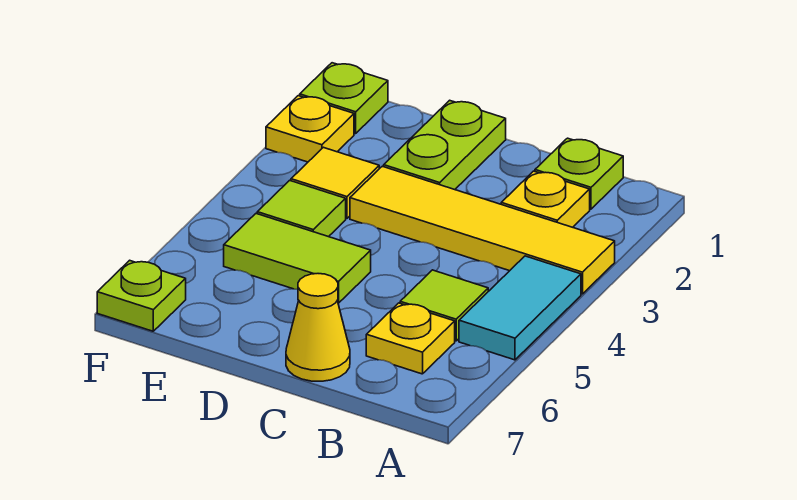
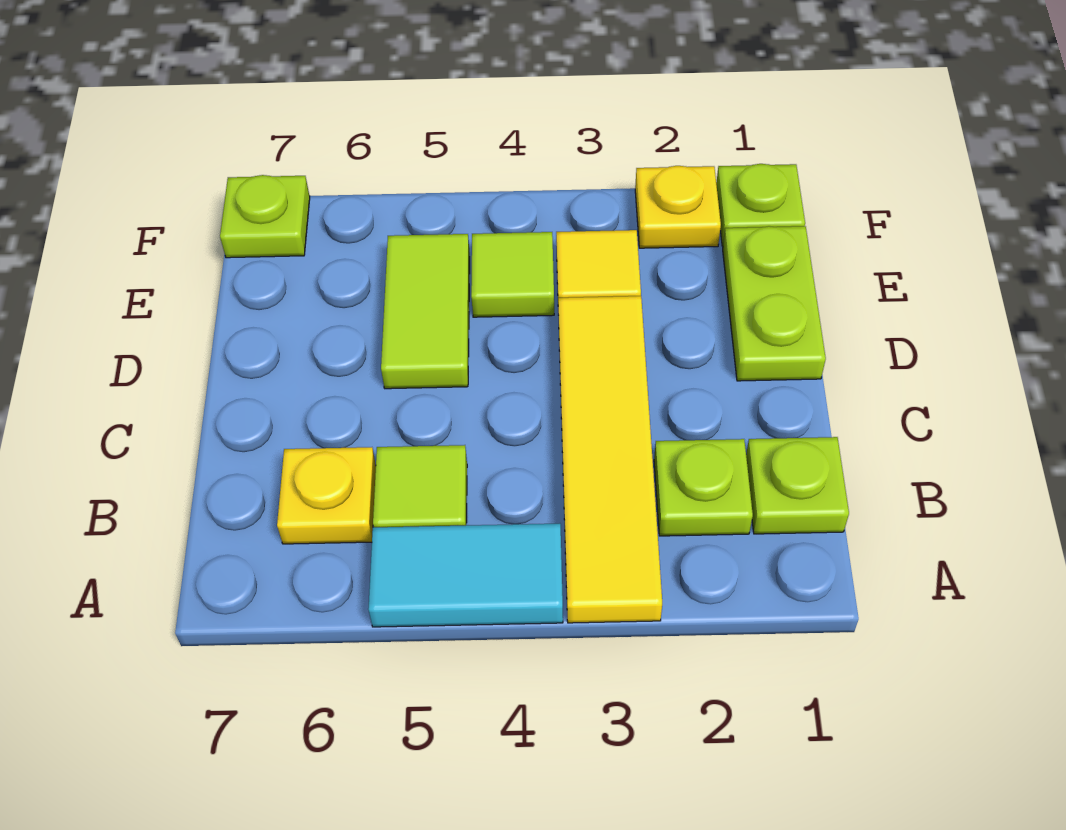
yellow plate B2 level 1 -> lime plate B2 level 1
yellow cone C7 level 1 -> none
lime plate D1:D2 level 1 -> lime plate D1:E1 level 1

